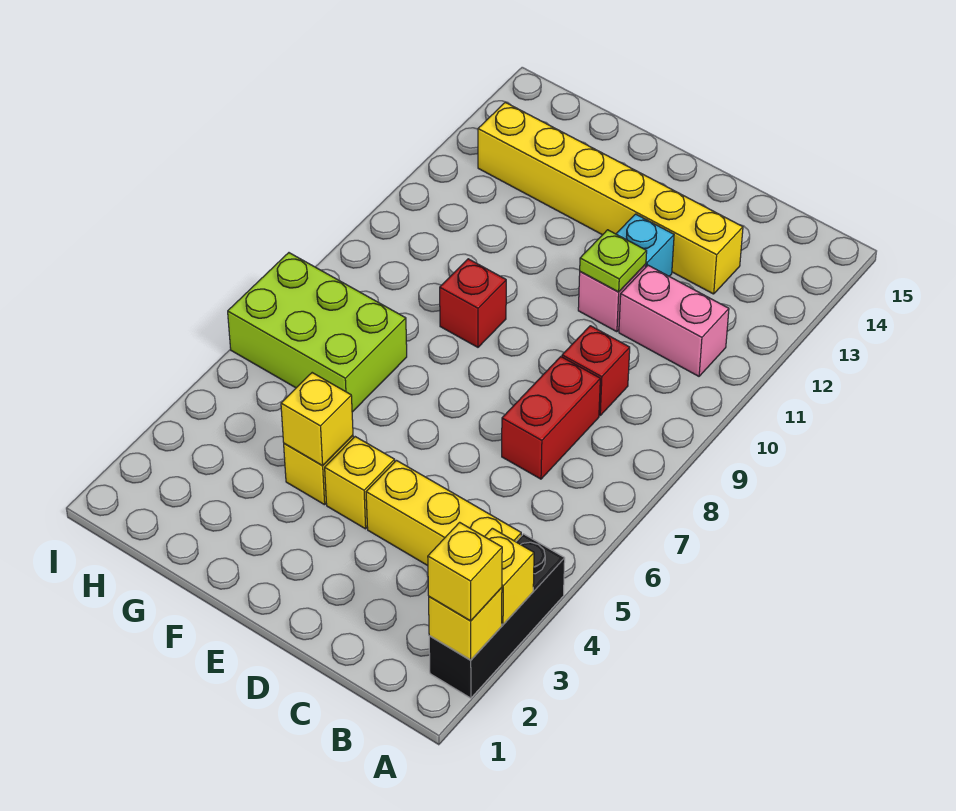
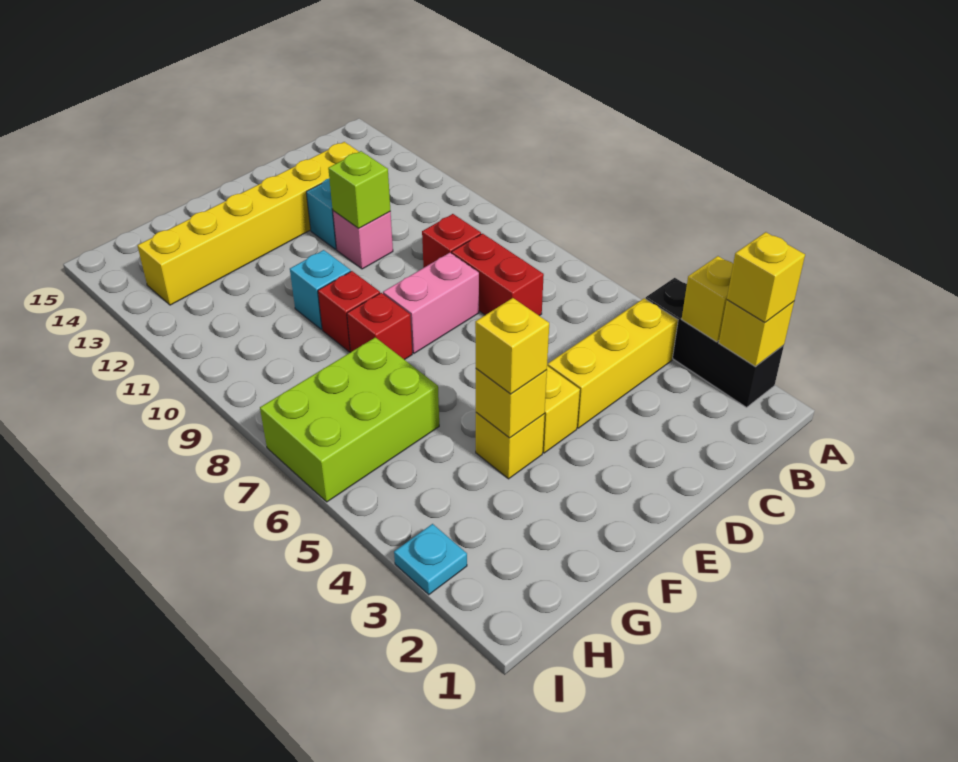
pink brick B11:C11 level 1 -> pink brick D8:E8 level 1
lime plate D11 level 2 -> lime brick D11 level 2
none -> yellow brick F4 level 3
none -> red brick F8 level 1
none -> cyan brick F10 level 1
none -> cyan plate I3 level 1

